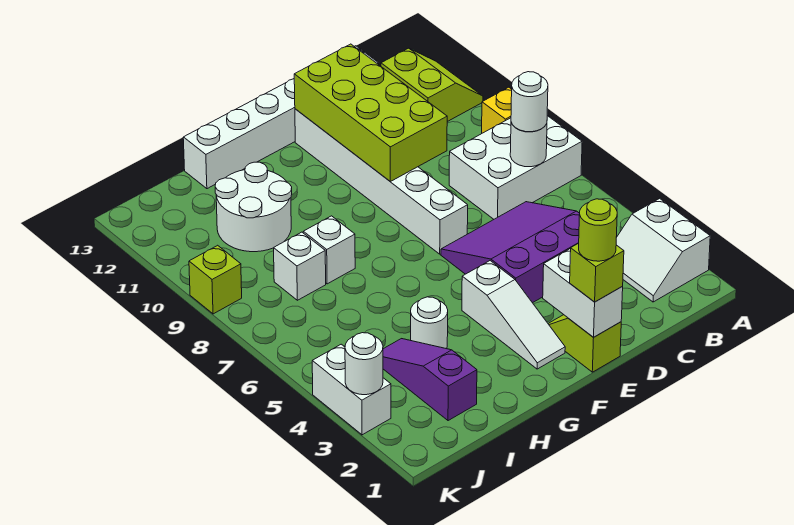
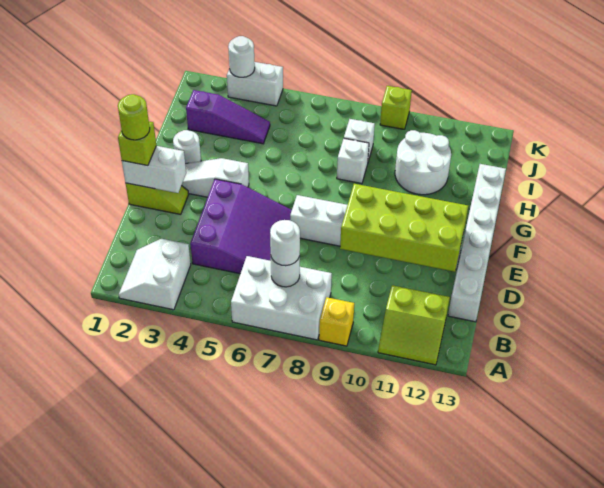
white slope A2:B3 level 1 top A -> white slope A2:B3 level 1 top 3
white brick A7:C8 level 1 -> white brick A6:B8 level 1
white round brick H4 level 1 -> white round brick G2 level 1

